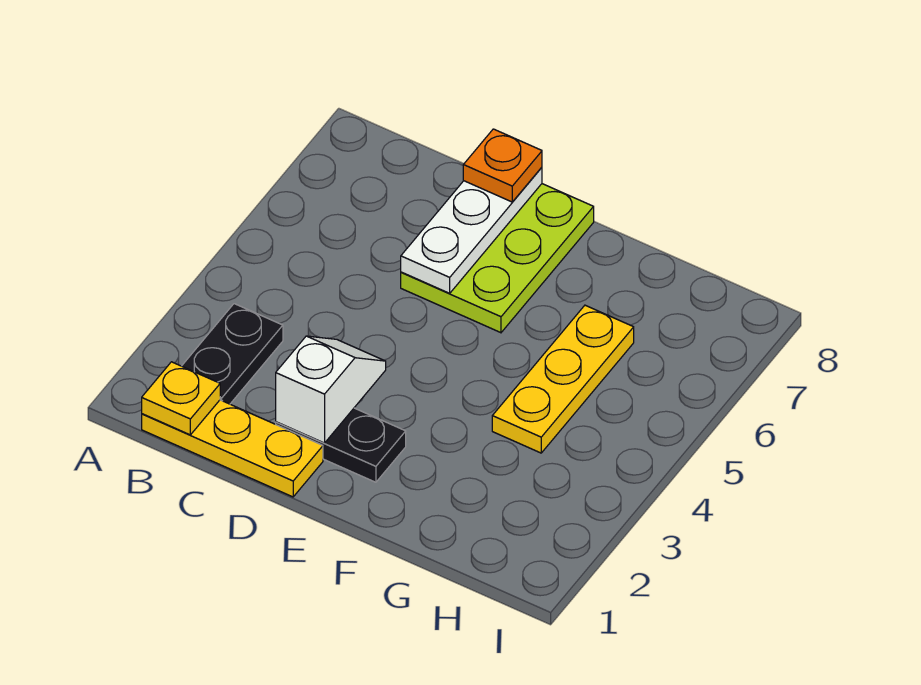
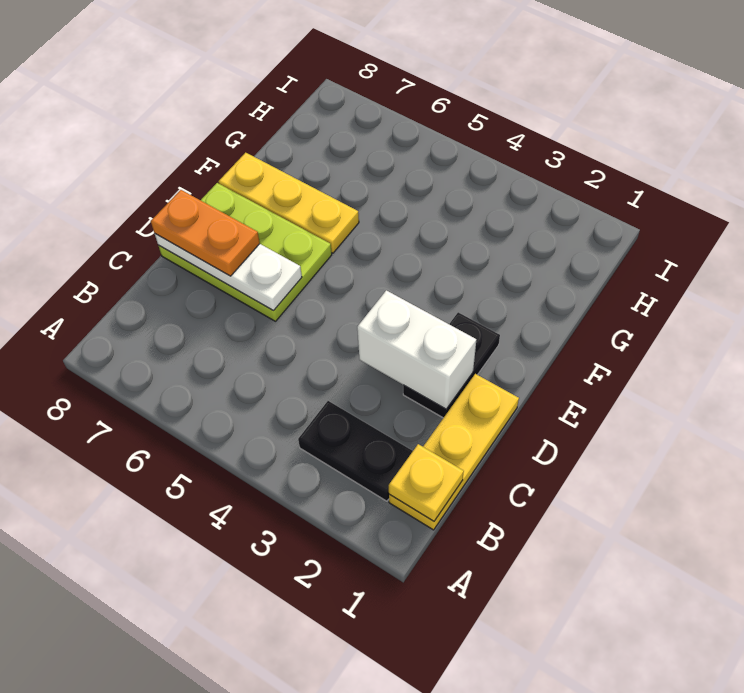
white slope D2:D3 level 2 top 2 -> white brick D2:D3 level 2
orange plate D8 level 3 -> orange plate D7:D8 level 3
yellow plate G4:G6 level 1 -> yellow plate F6:F8 level 1

